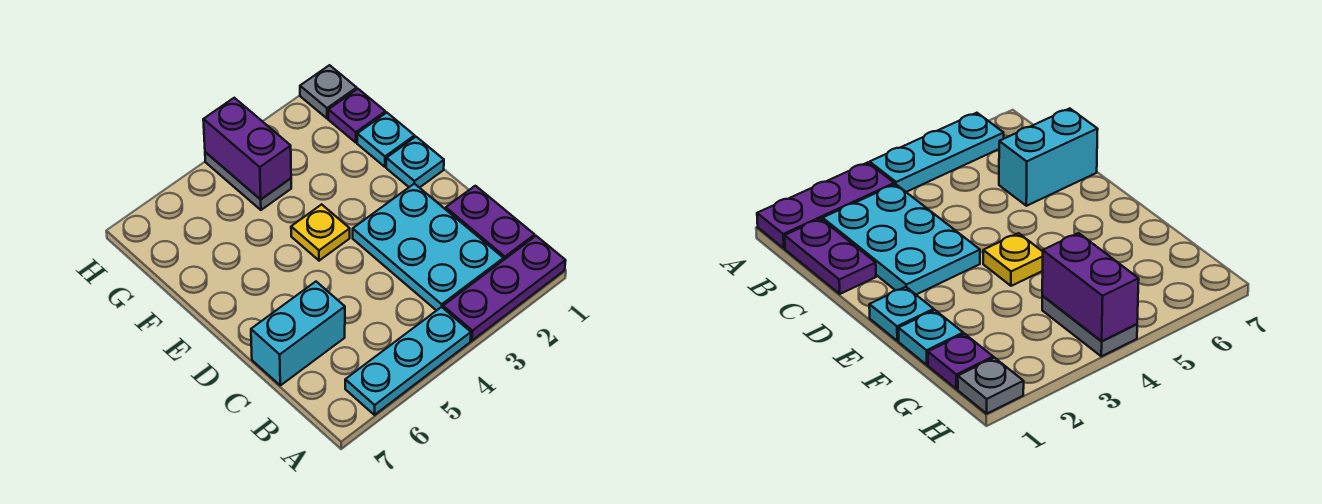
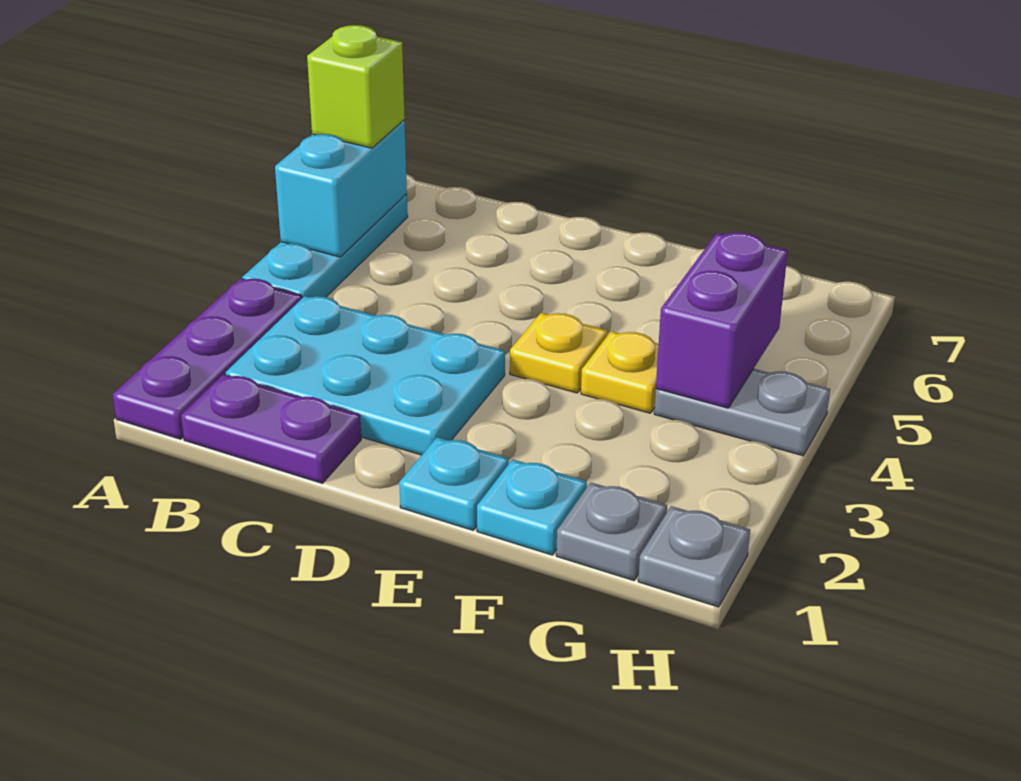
none -> lime brick A6 level 3
cyan brick C6:C7 level 1 -> cyan brick A5:A6 level 2
none -> yellow plate F4 level 1
purple plate G1 level 1 -> grey plate G1 level 1
purple brick G4:H4 level 2 -> purple brick G4:G5 level 2

